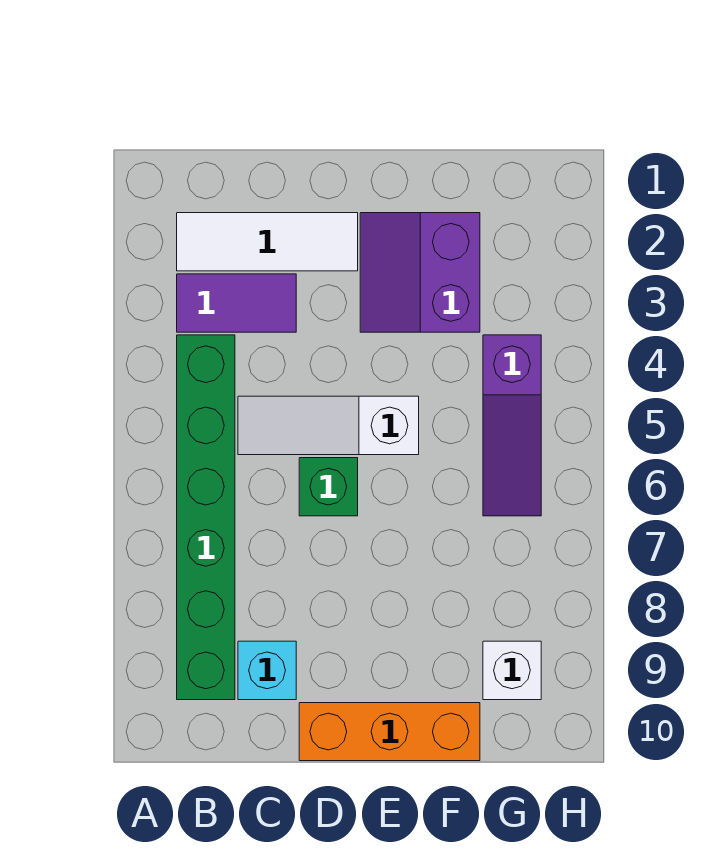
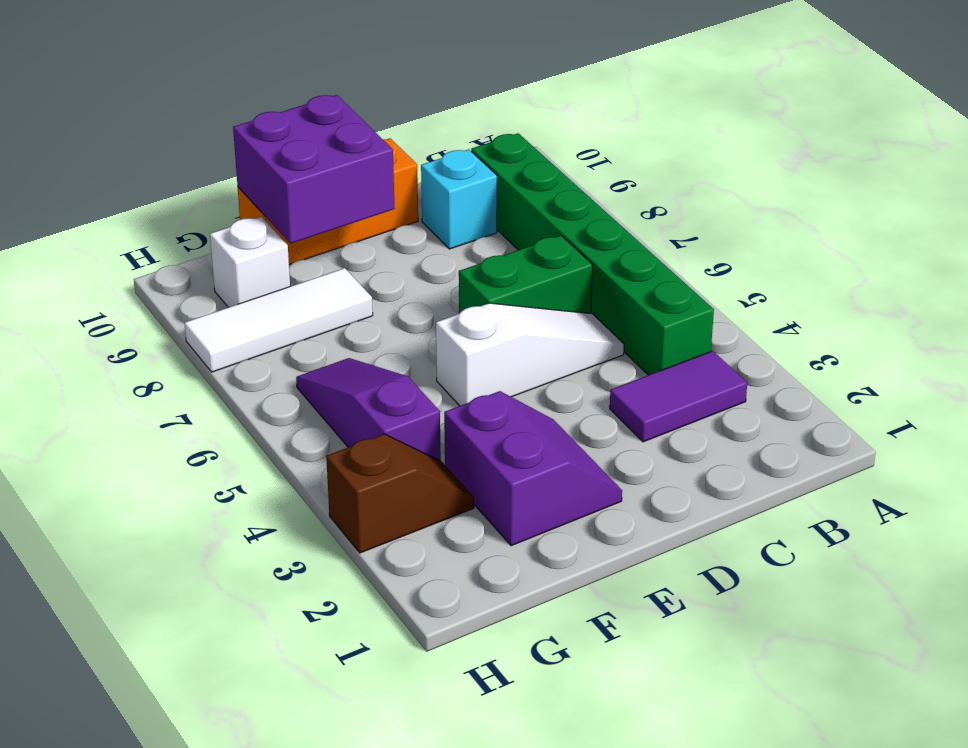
white tile B2:D2 level 1 -> white tile F8:H8 level 1
green brick D6 level 1 -> green brick C6:D6 level 1
none -> purple brick E9:F10 level 2
none -> brown slope G3:H3 level 1 top H

